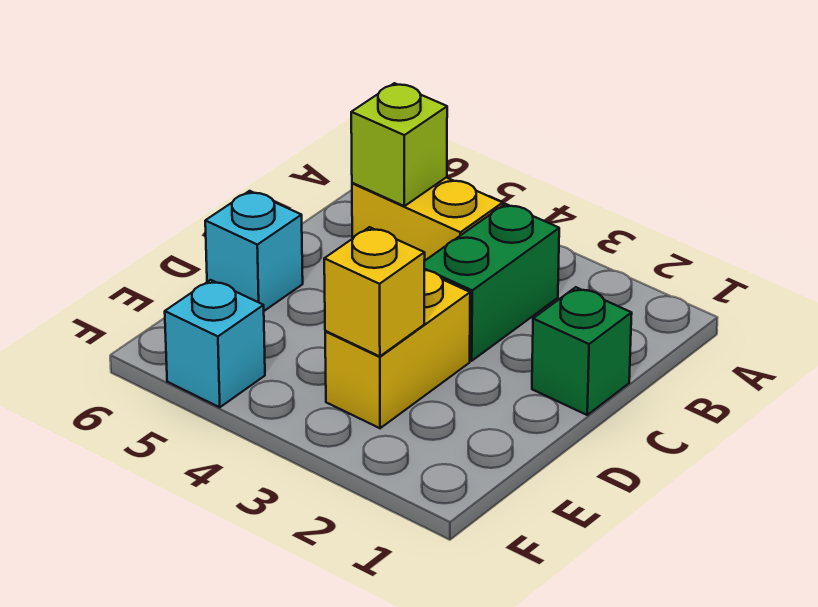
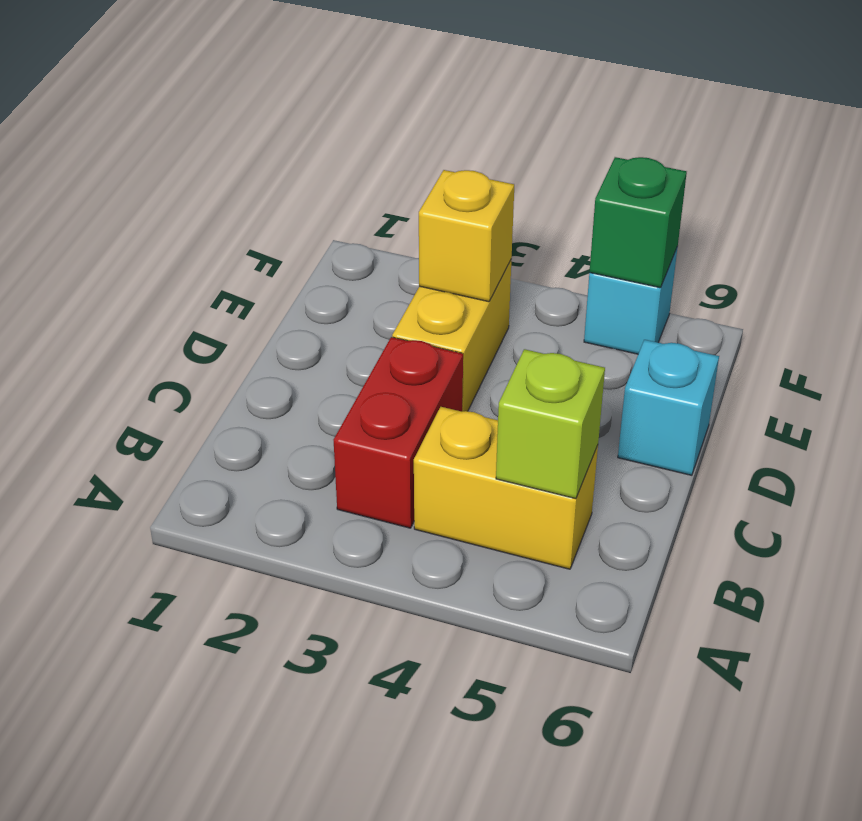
green brick B3:C3 level 1 -> red brick B3:C3 level 1
green brick C1 level 1 -> green brick F5 level 2

